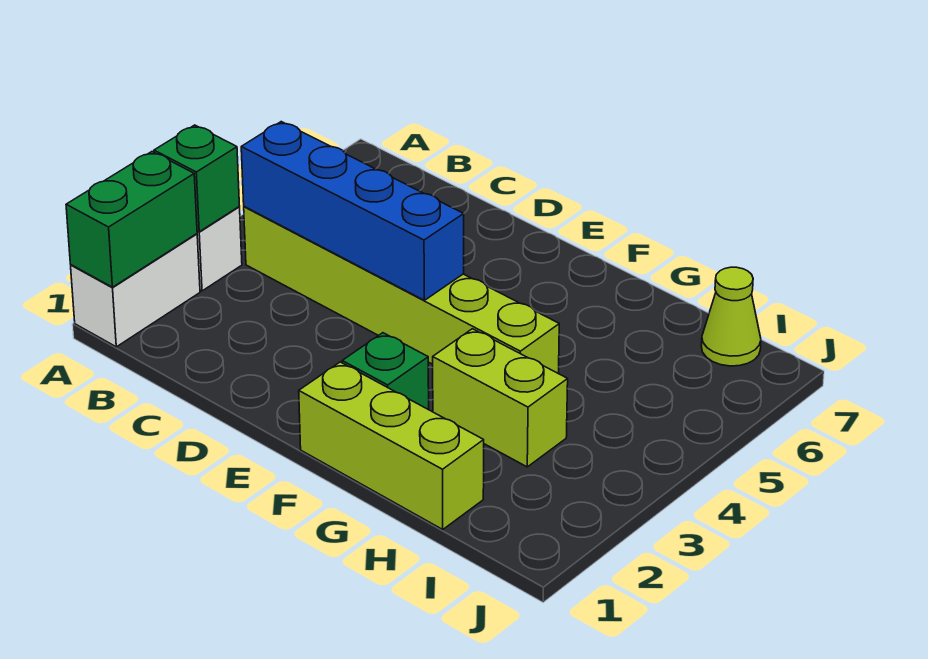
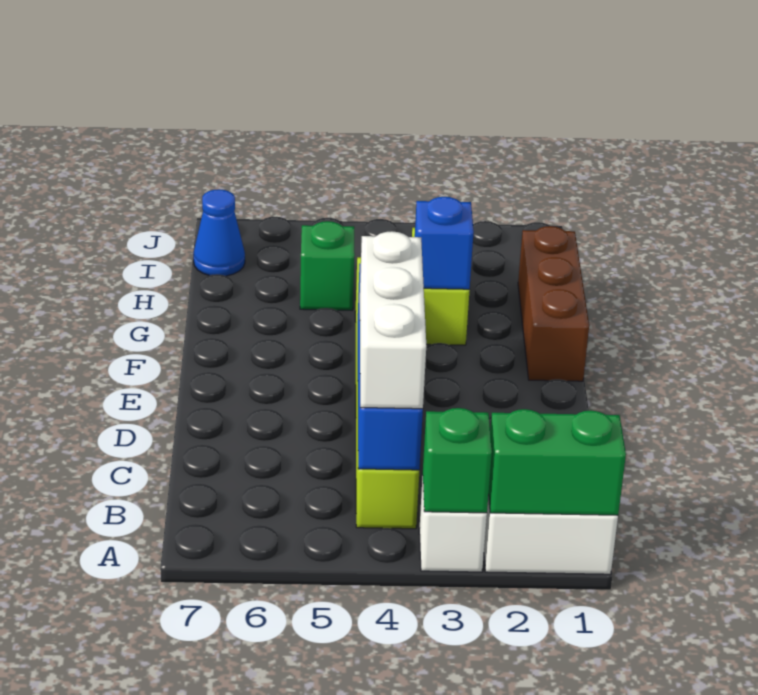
none -> white brick B4:D4 level 3
lime brick F1:H1 level 1 -> brown brick F1:H1 level 1
green brick F2 level 1 -> green brick H5 level 1
none -> blue brick G3 level 2
lime cone I7 level 1 -> blue cone I7 level 1

